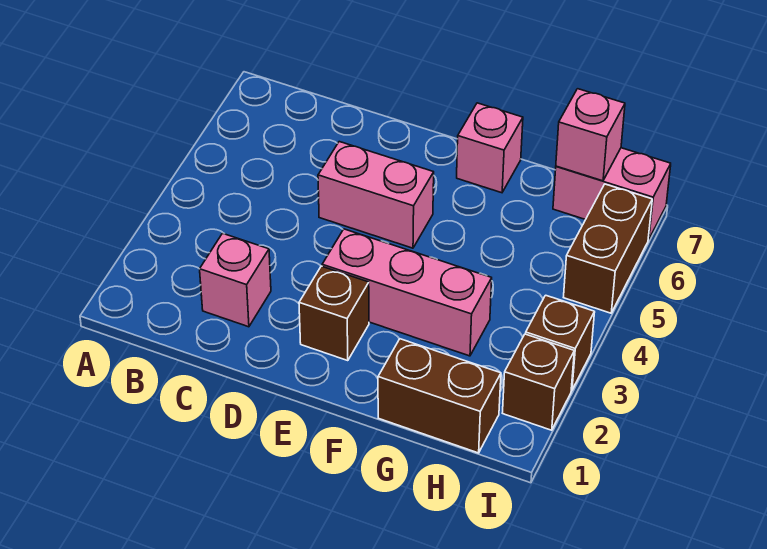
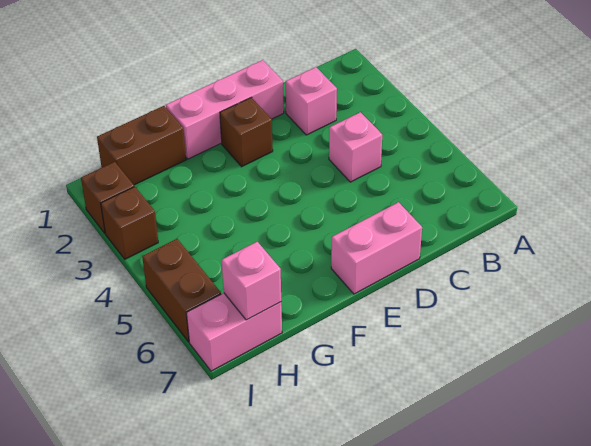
pink brick D5:E5 level 1 -> pink brick D7:E7 level 1
pink brick E3:G3 level 1 -> pink brick D1:F1 level 1
pink brick F7 level 1 -> pink brick C4 level 1

